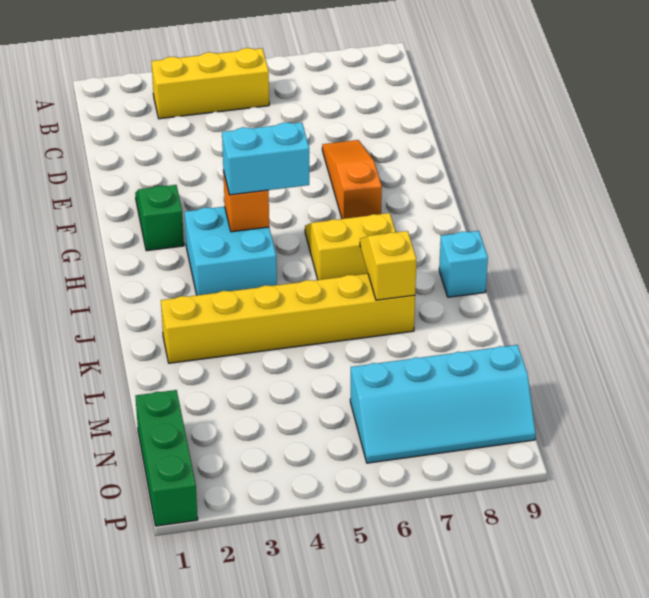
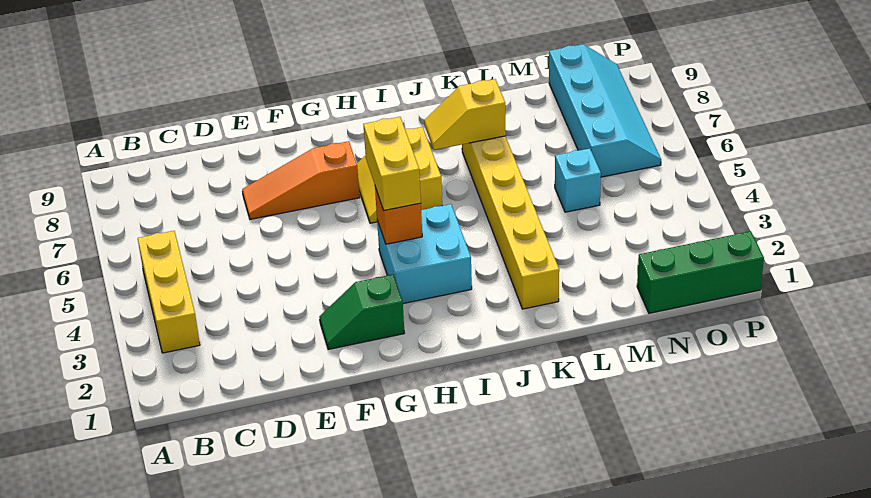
cyan brick H4:H5 level 3 -> yellow brick H4:H5 level 3
cyan brick J9 level 1 -> cyan brick M5 level 1

